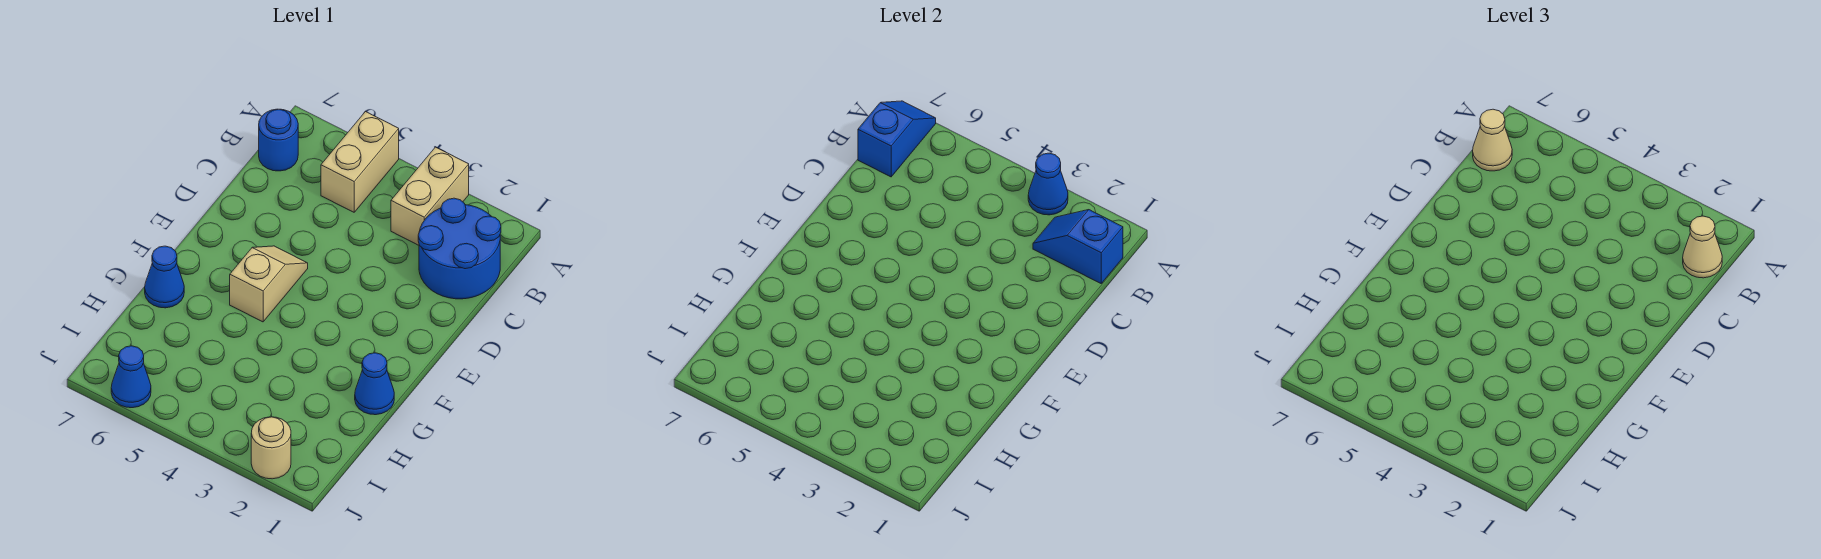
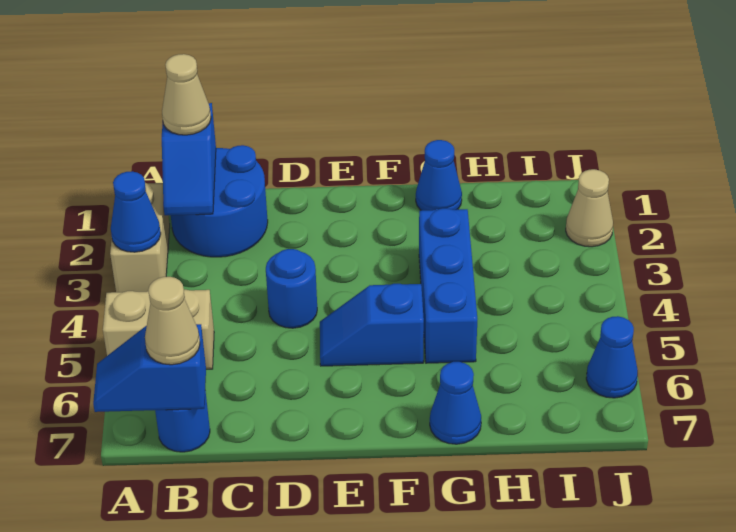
tan brick A3:B3 level 1 -> tan brick A2:A3 level 1
none -> blue round brick D4 level 1
tan slope E5:F5 level 1 top F -> blue slope E5:F5 level 1 top F
none -> blue brick G3:G5 level 1
tan round brick J2 level 1 -> tan cone J2 level 1

